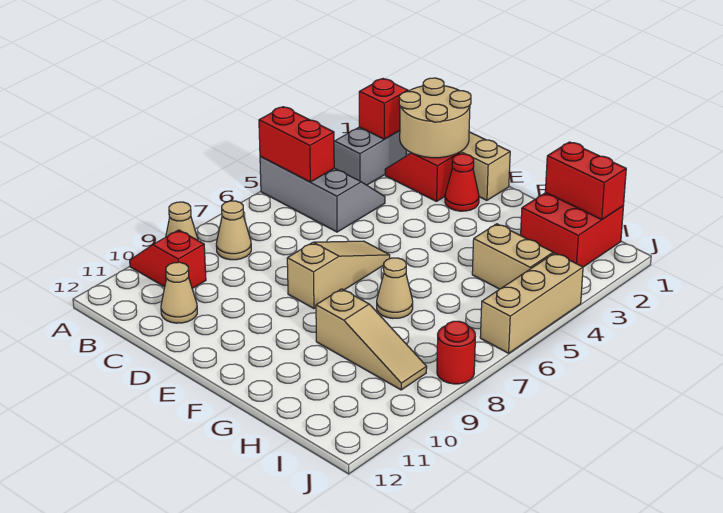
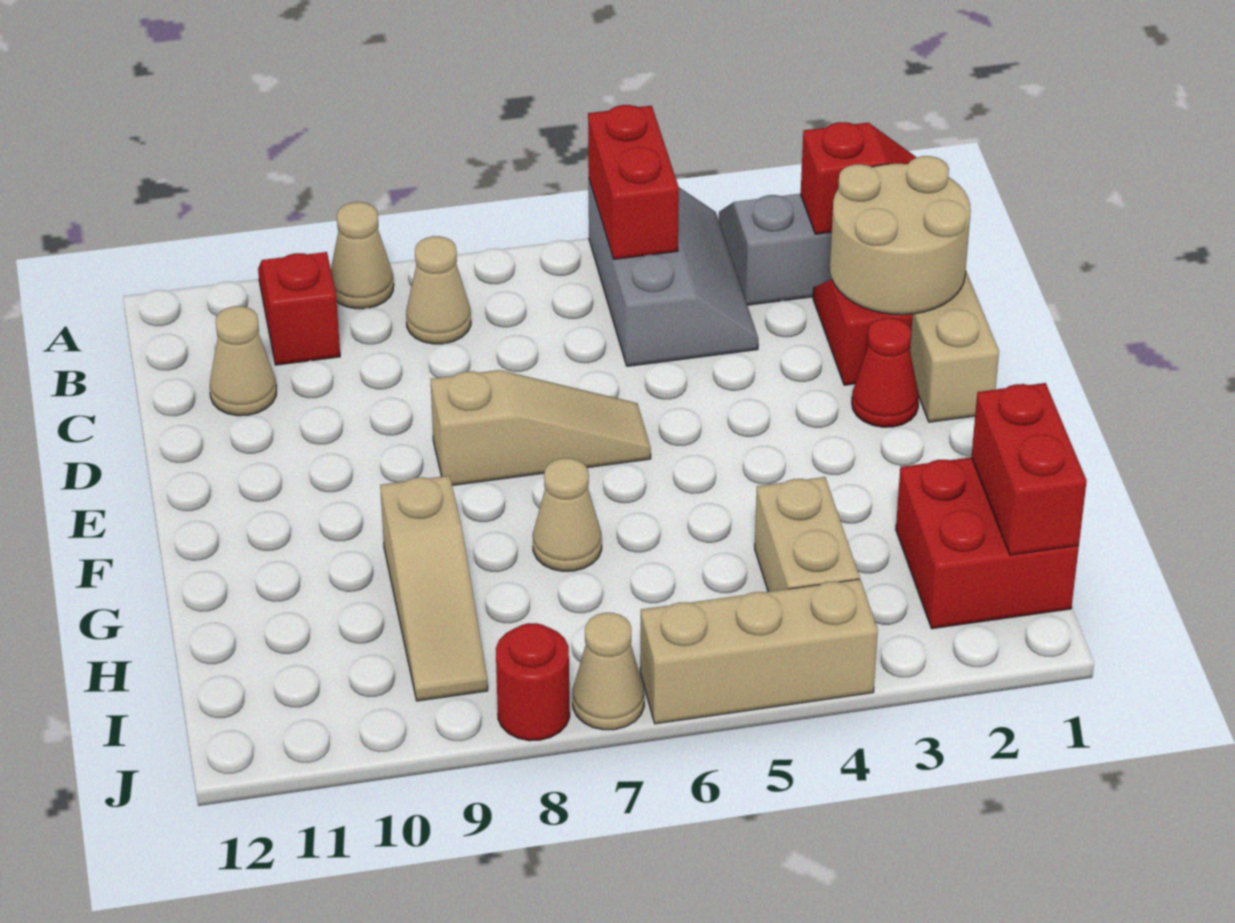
none -> tan cone J7 level 1

